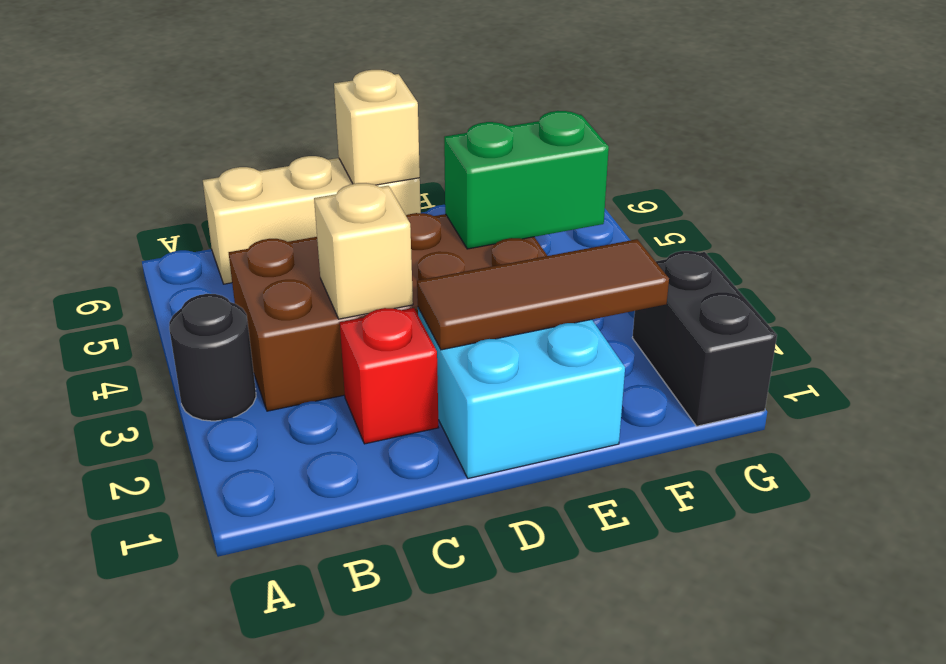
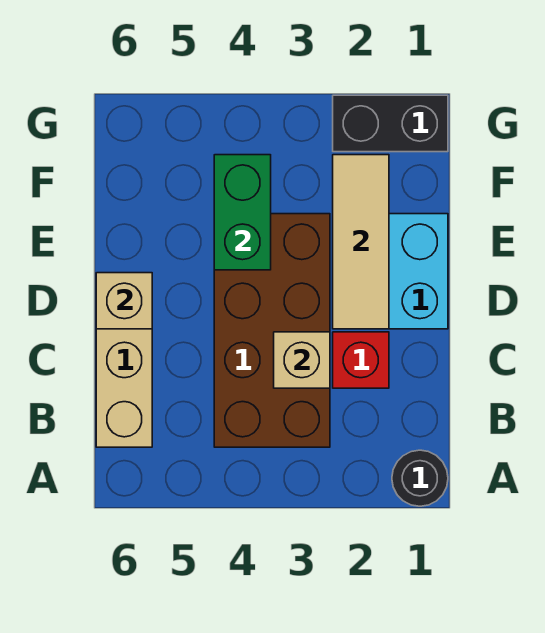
black round brick A3 level 1 -> black round brick A1 level 1
brown tile D2:F2 level 2 -> tan tile D2:F2 level 2

